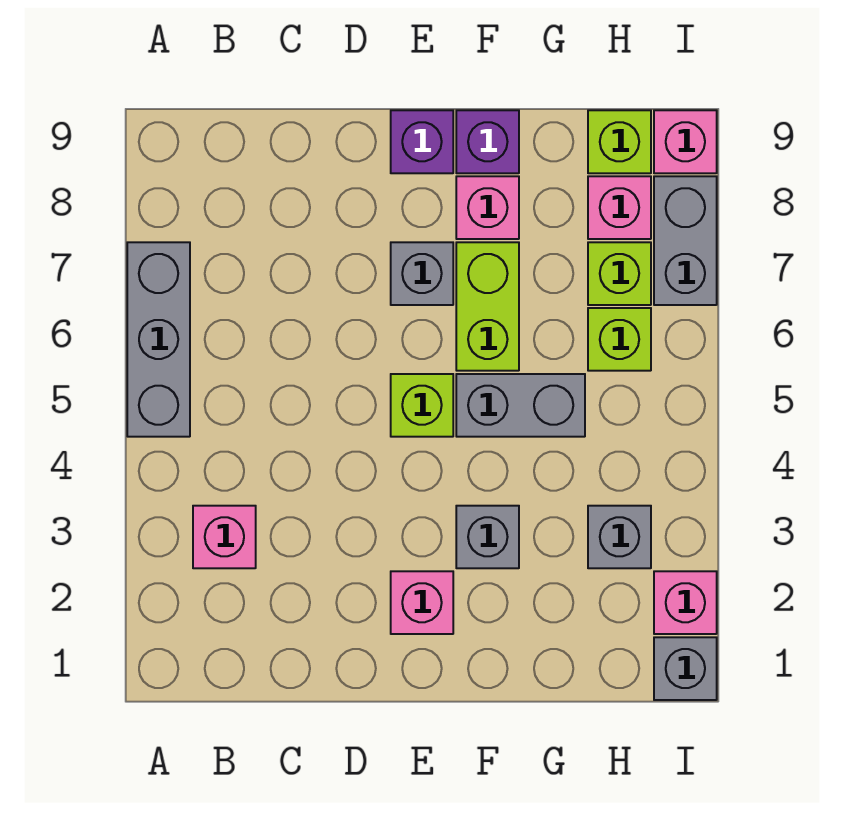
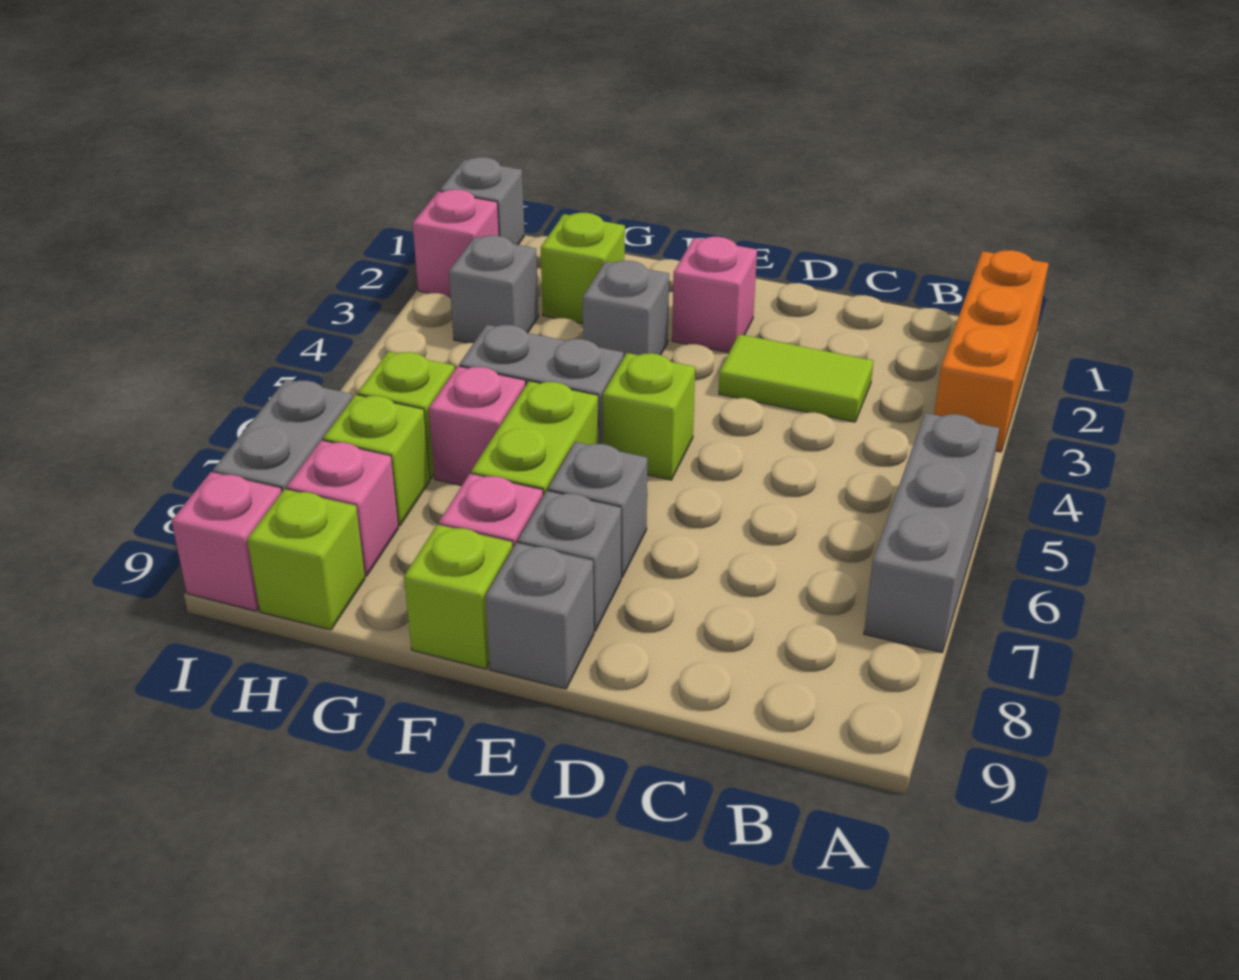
none -> orange brick A1:A3 level 1
pink brick B3 level 1 -> pink brick G6 level 1
none -> lime tile C3:D3 level 1
none -> grey brick E8 level 1
purple brick E9 level 1 -> grey brick E9 level 1
purple brick F9 level 1 -> lime brick F9 level 1
none -> lime brick G2 level 1

